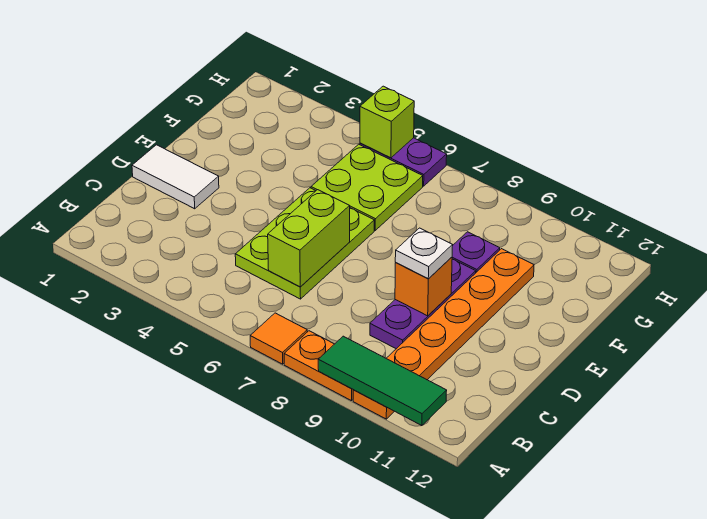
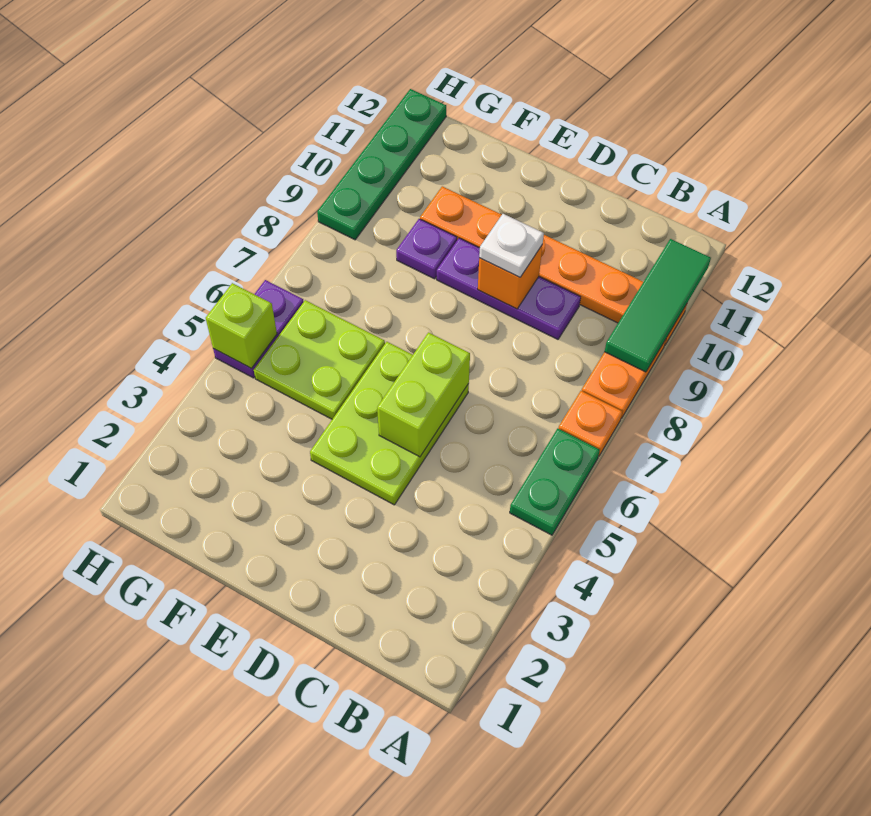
none -> green plate A5:A6 level 1
orange tile A7 level 1 -> orange plate A7 level 1
lime plate C5:E6 level 1 -> lime plate D4:E6 level 1
lime brick C6:D6 level 2 -> lime brick D5:D6 level 2
white tile D1:D2 level 1 -> none
none -> green plate H9:H12 level 1

